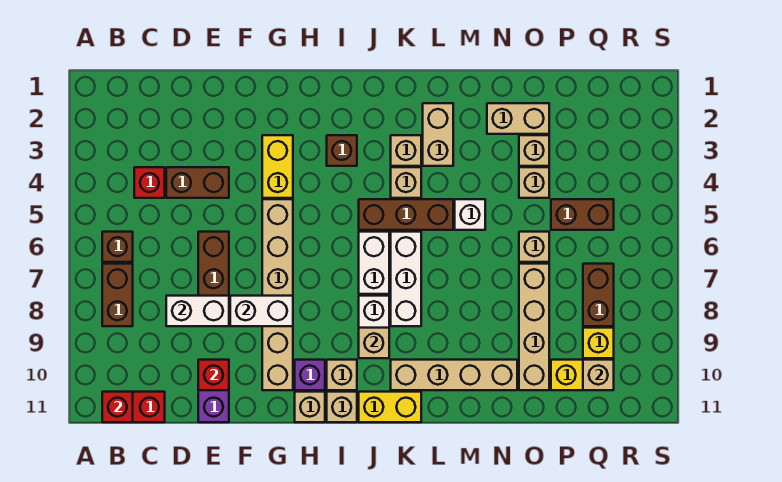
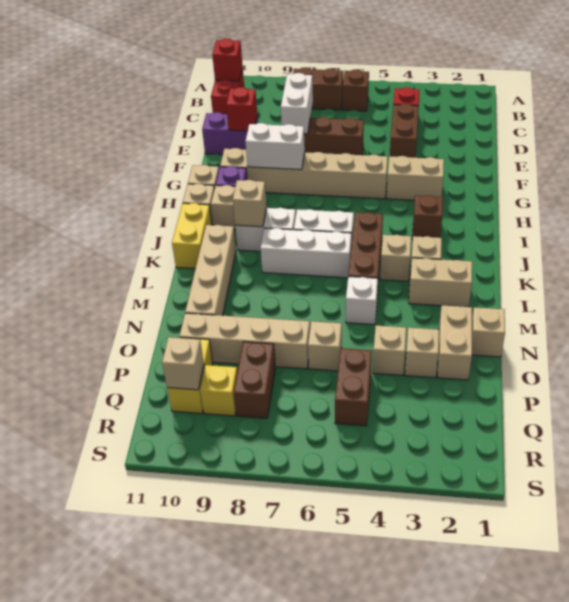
white brick F8:G8 level 2 -> white brick G8:G9 level 2
yellow brick G3:G4 level 1 -> tan brick G3:G4 level 1
none -> tan brick N1 level 1
brown brick Q7:Q8 level 1 -> brown brick P8:Q8 level 1

